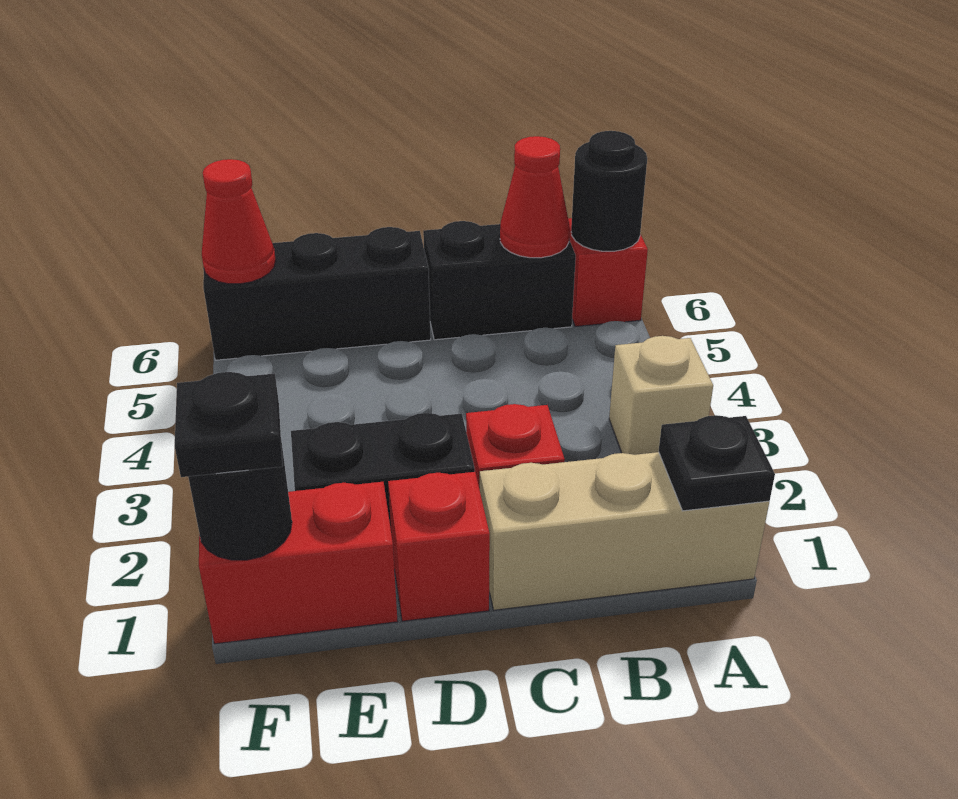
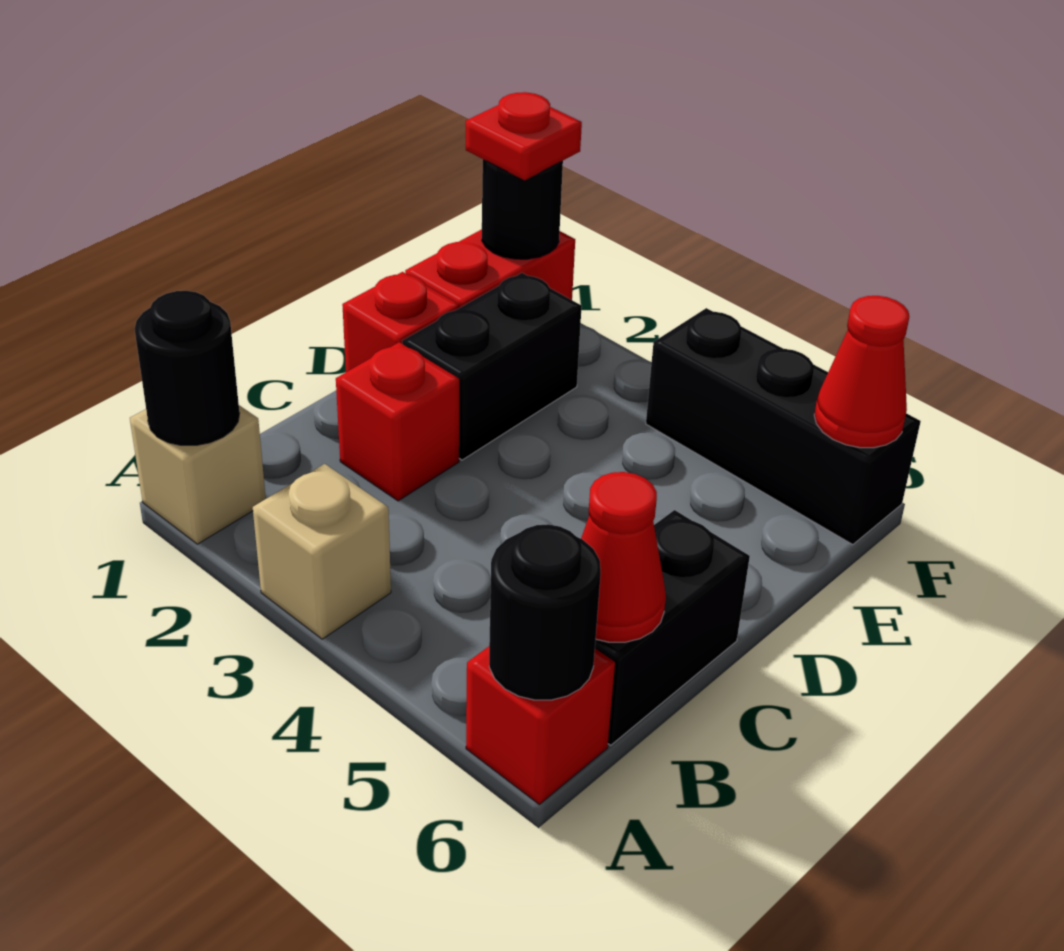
tan brick A1:C1 level 1 -> tan brick A1 level 1
black plate A1 level 2 -> black round brick A1 level 2
black brick D6:F6 level 1 -> black brick F4:F6 level 1
black plate F1 level 3 -> red plate F1 level 3

